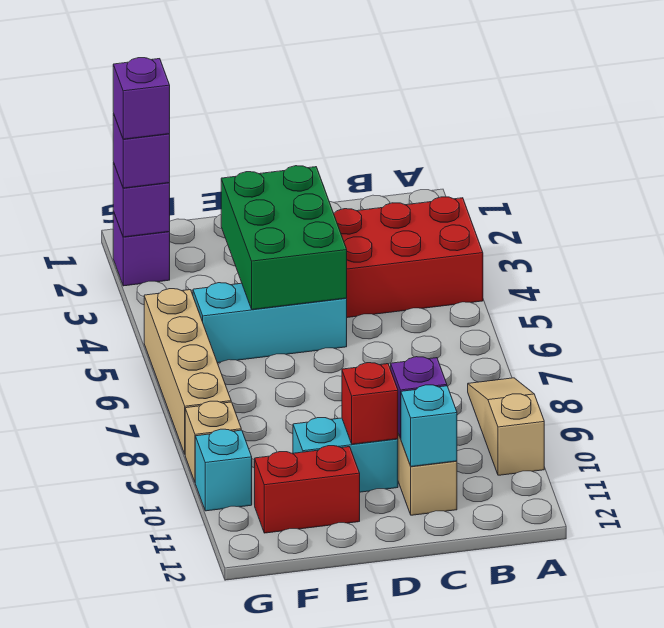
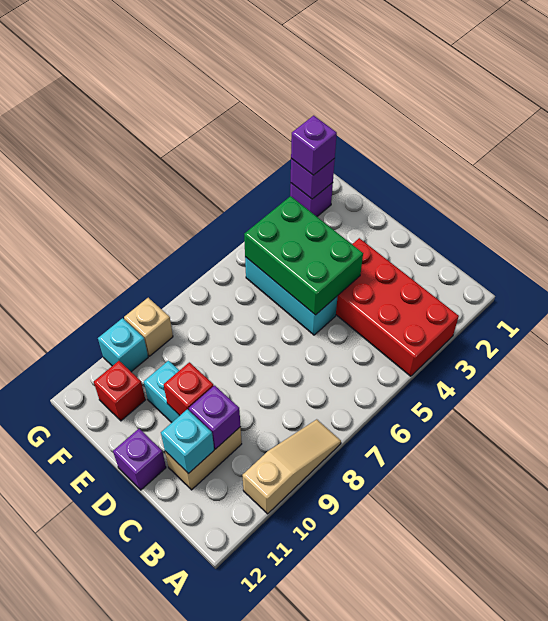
green brick D3:E5 level 2 -> green brick D4:F5 level 2
red brick E11:F11 level 1 -> red brick F11 level 1
purple brick G2 level 4 -> purple brick D12 level 1
tan brick G5:G8 level 1 -> none

